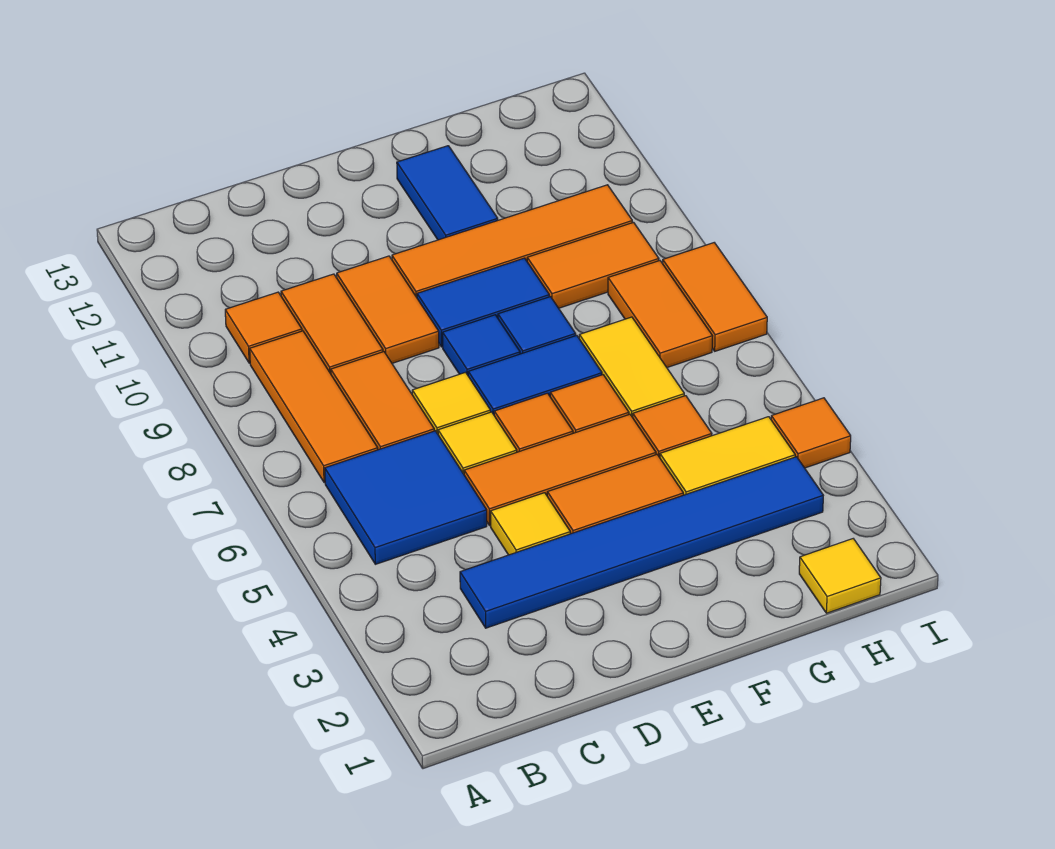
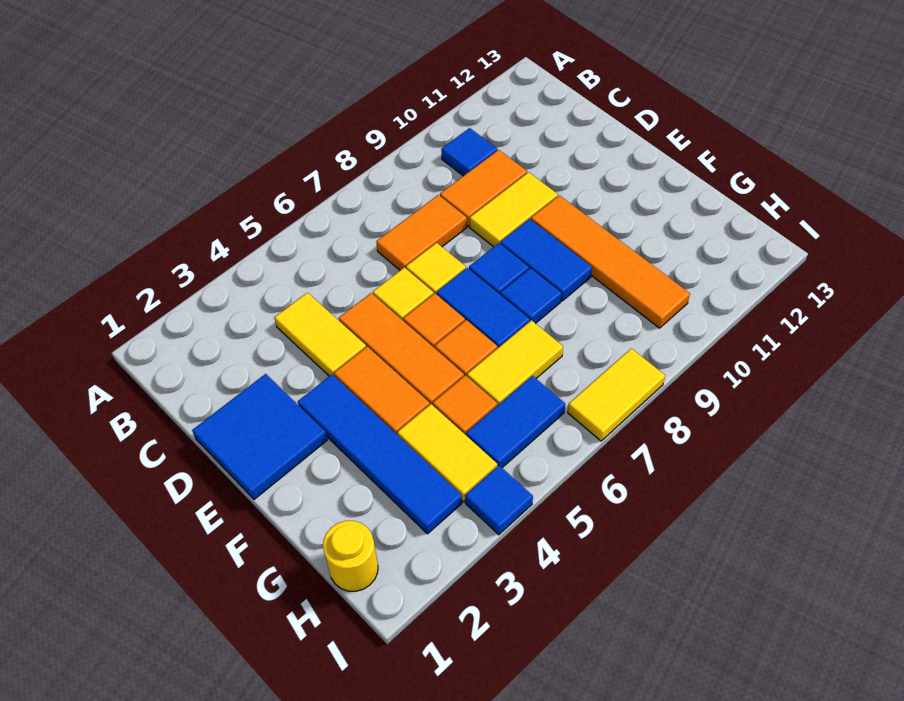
blue tile B5:C6 level 1 -> blue tile D1:E2 level 1
orange tile B7:B9 level 1 -> none
orange tile B10 level 1 -> blue tile B10 level 1
blue tile C3:H3 level 1 -> blue tile E3:H3 level 1
yellow tile D4 level 1 -> yellow tile C4:D4 level 1
orange tile D9:D10 level 1 -> yellow tile D9:D10 level 1
blue tile F11:F12 level 1 -> blue tile H5:H6 level 1
orange tile G9:H9 level 1 -> none
yellow tile H1 level 1 -> yellow round brick H1 level 1
orange tile H7:H8 level 1 -> none
orange tile I4 level 1 -> blue tile I4 level 1
orange tile I7:I8 level 1 -> yellow tile I7:I8 level 1

